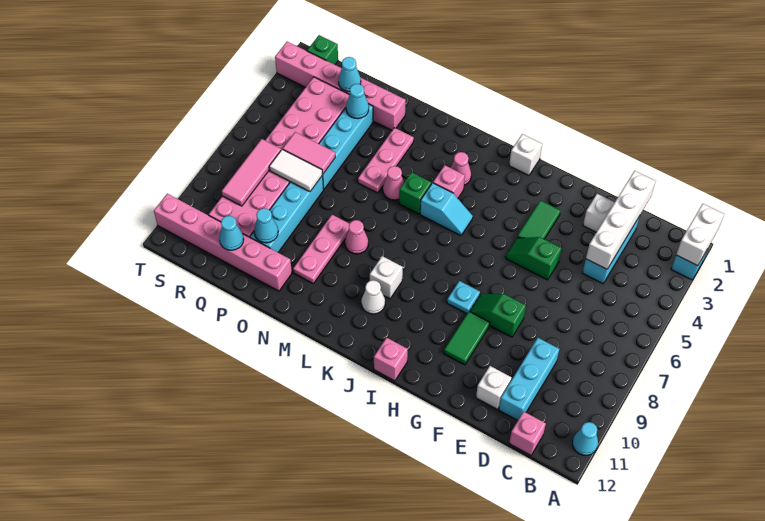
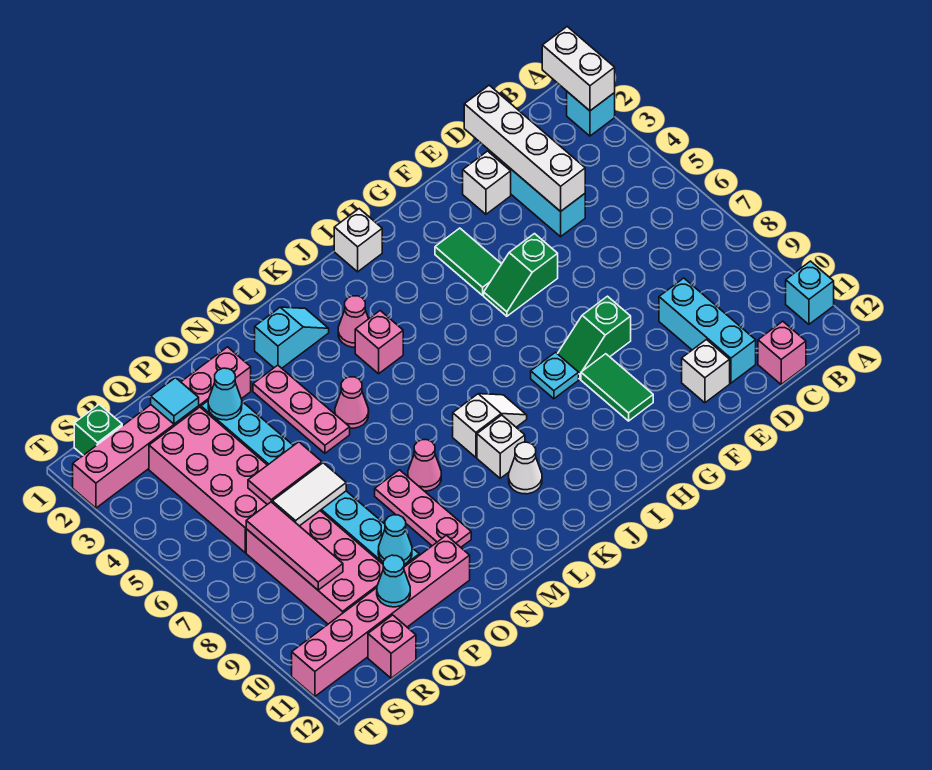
cyan cone A11 level 1 -> cyan brick A11 level 1
pink brick I12 level 1 -> pink brick R12 level 1
cyan slope J5:K5 level 1 top K -> cyan slope L2:M2 level 1 top M
none -> white slope J8:K8 level 1 top K
green brick L5 level 1 -> none
cyan cone Q2 level 2 -> cyan tile Q2 level 2

